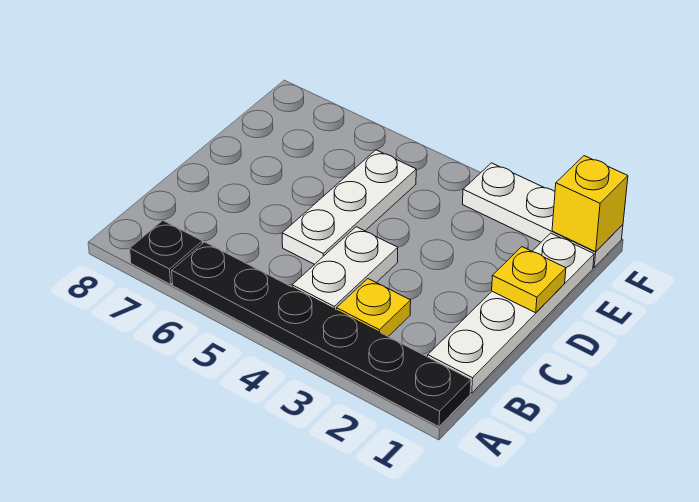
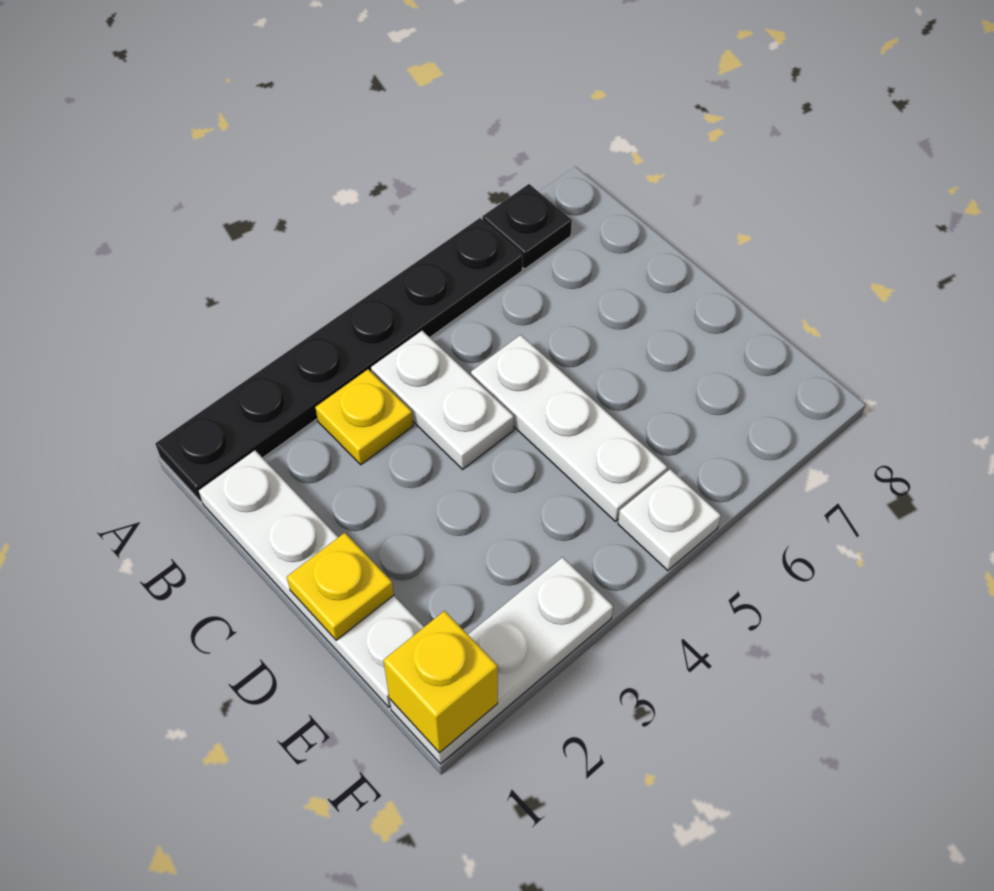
none -> white plate F5 level 1

